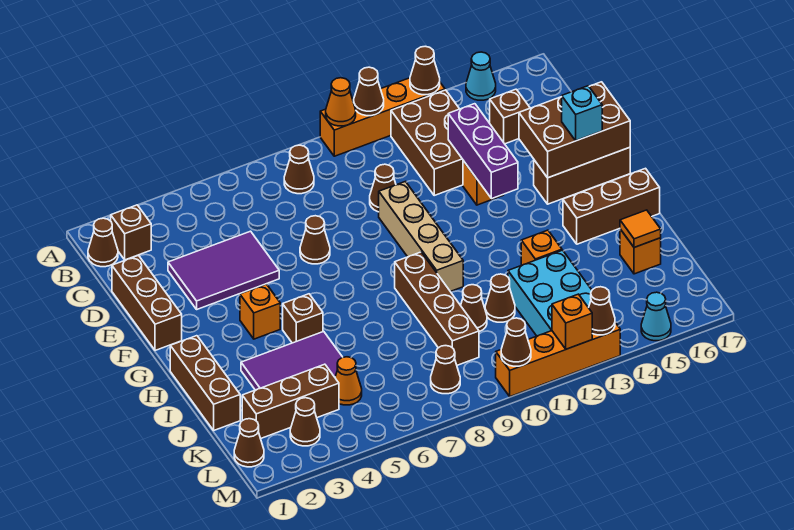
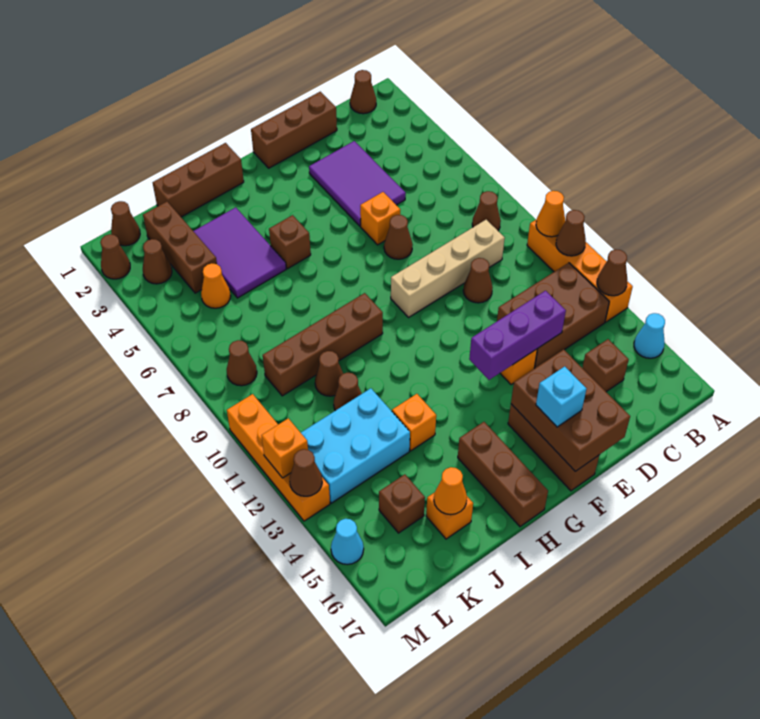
brown brick B2 level 1 -> brown brick K15 level 1
tan brick E10:H10 level 1 -> tan brick C9:F9 level 1
orange brick G4 level 1 -> orange brick E6 level 1
orange tile J16 level 2 -> orange cone J16 level 2
brown cone M10 level 2 -> brown cone M2 level 1

